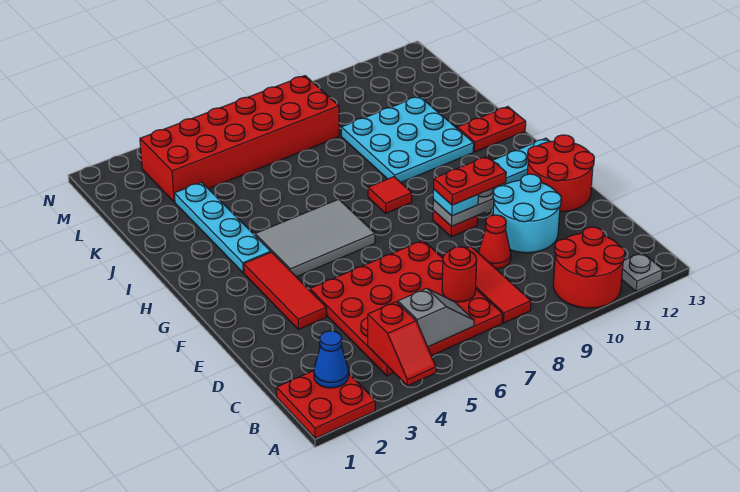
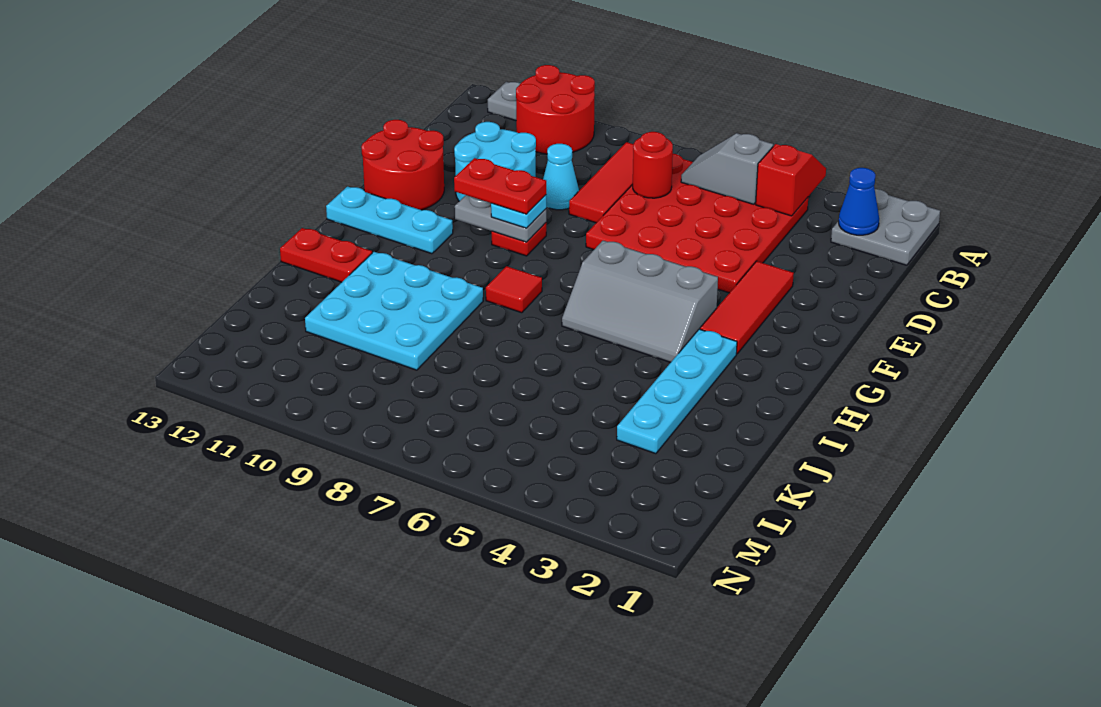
red plate A1:B2 level 1 -> grey plate A1:B2 level 1
red cone D9 level 1 -> cyan cone D9 level 1
grey tile G4:H6 level 1 -> grey slope G4:H6 level 1 top G
red brick L3:M8 level 1 -> none

